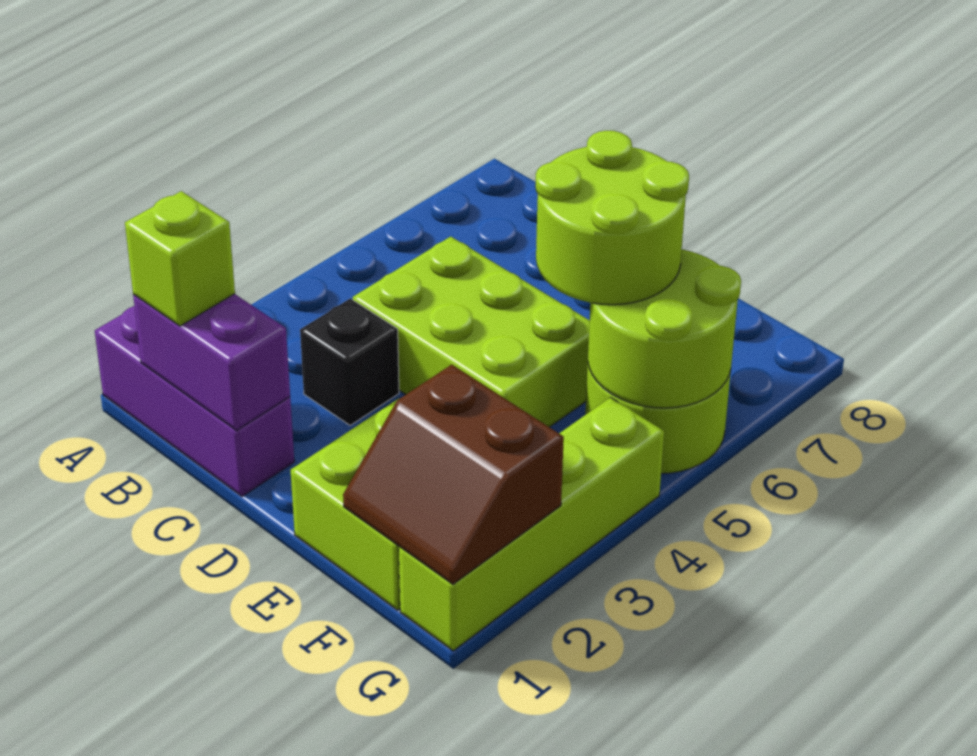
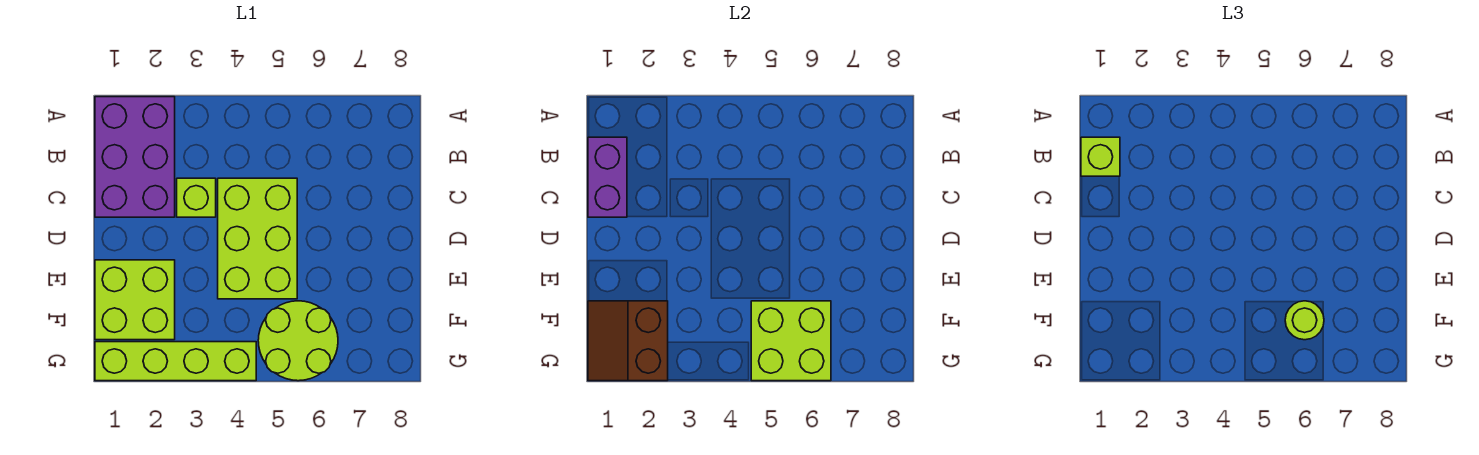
purple brick A1:C1 level 1 -> purple brick A1:C2 level 1
black brick C3 level 1 -> lime brick C3 level 1
lime round brick E5:F6 level 3 -> lime round brick F6 level 3
lime round brick F5:G6 level 2 -> lime brick F5:G6 level 2

